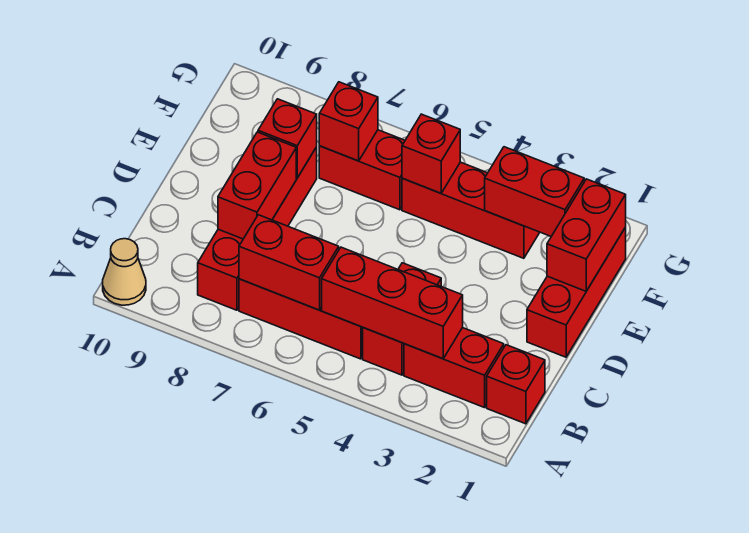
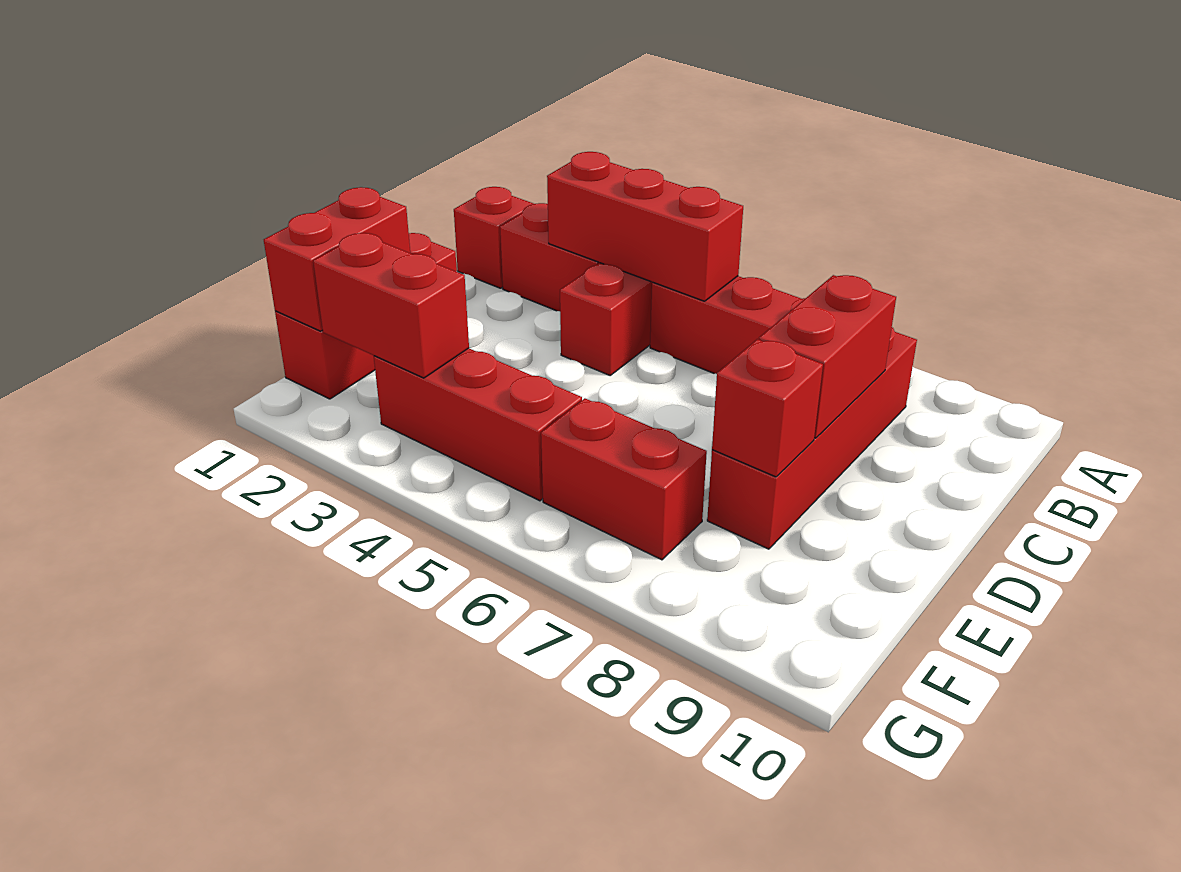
tan cone A10 level 1 -> none
red brick B6:B7 level 2 -> none
red brick F5 level 2 -> none
red brick F7 level 2 -> none

